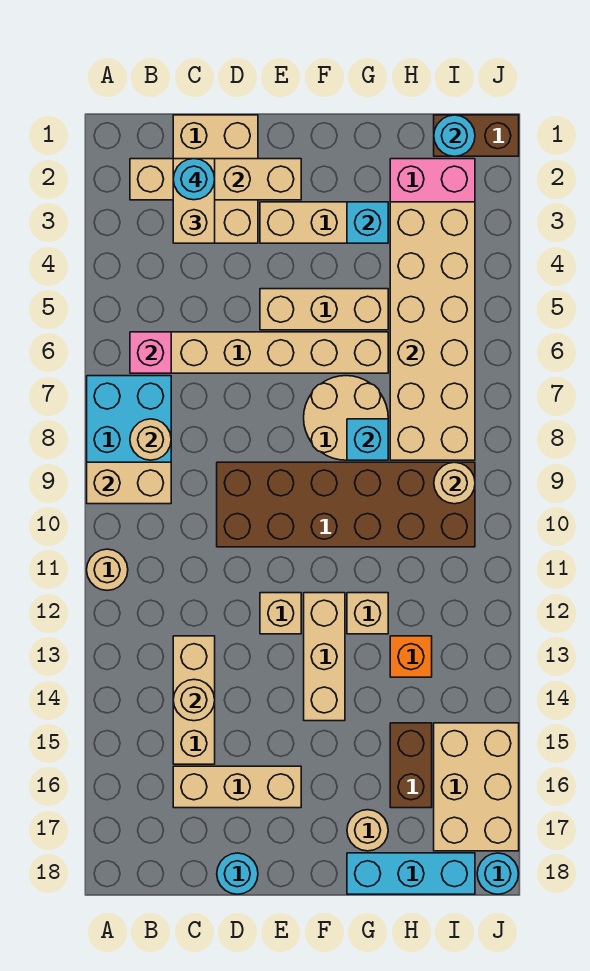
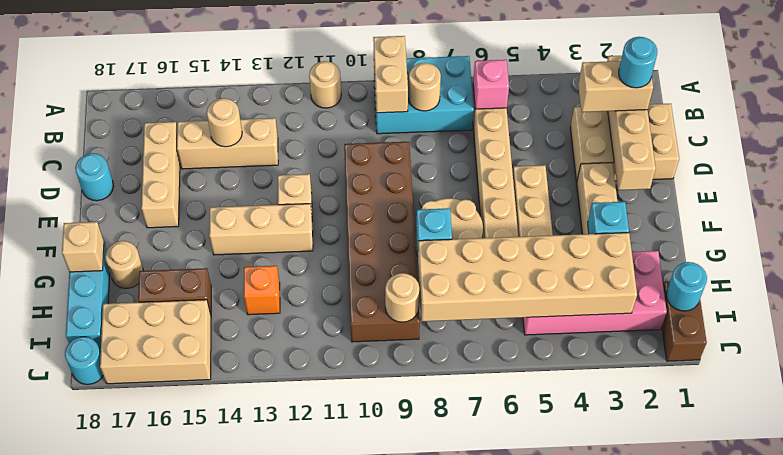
tan brick G12 level 1 -> tan brick G18 level 2

